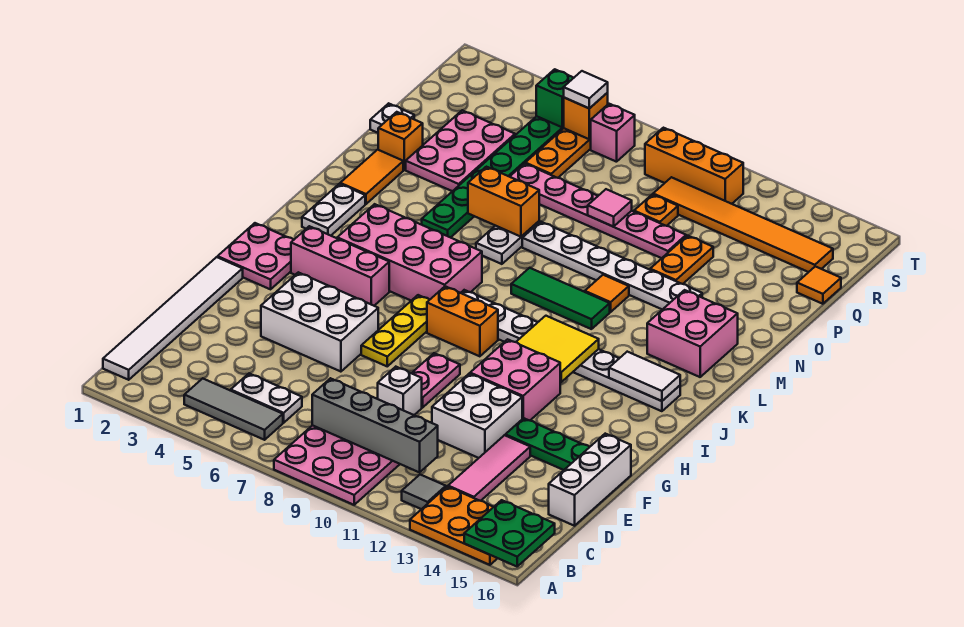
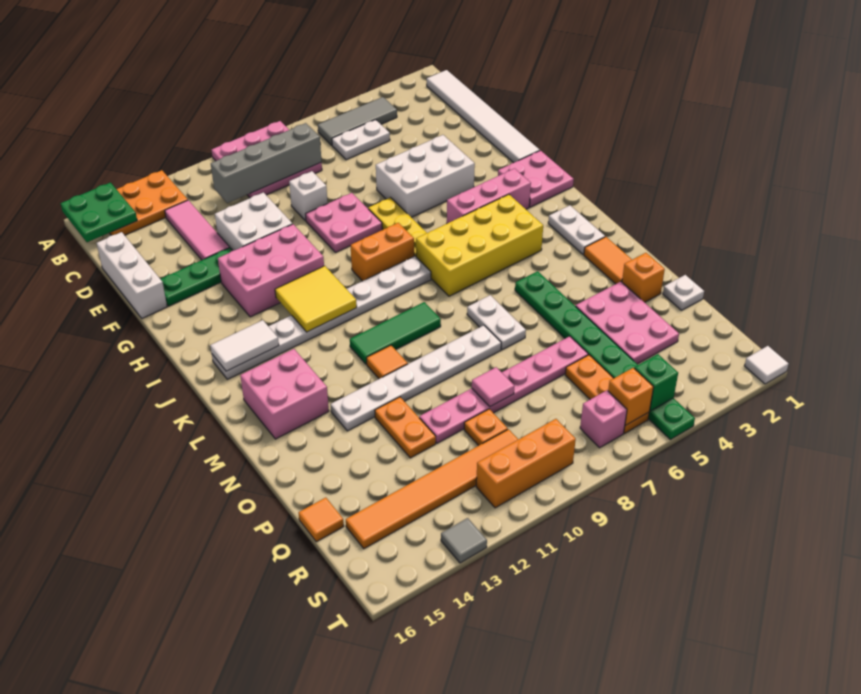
grey tile B12 level 1 -> grey tile T13 level 1
pink plate F9:G9 level 1 -> pink plate F8:G9 level 1
pink brick G11:H12 level 1 -> pink brick G11:H13 level 1
pink brick J4:K7 level 1 -> yellow brick J4:K7 level 1
orange brick N6:N7 level 2 -> none
white tile S6 level 3 -> white tile T1 level 1

